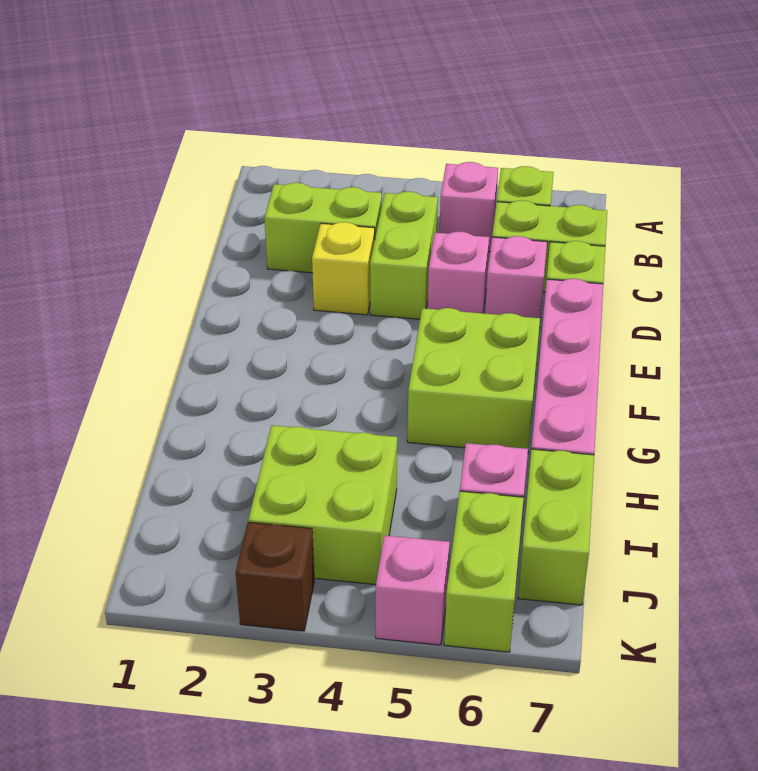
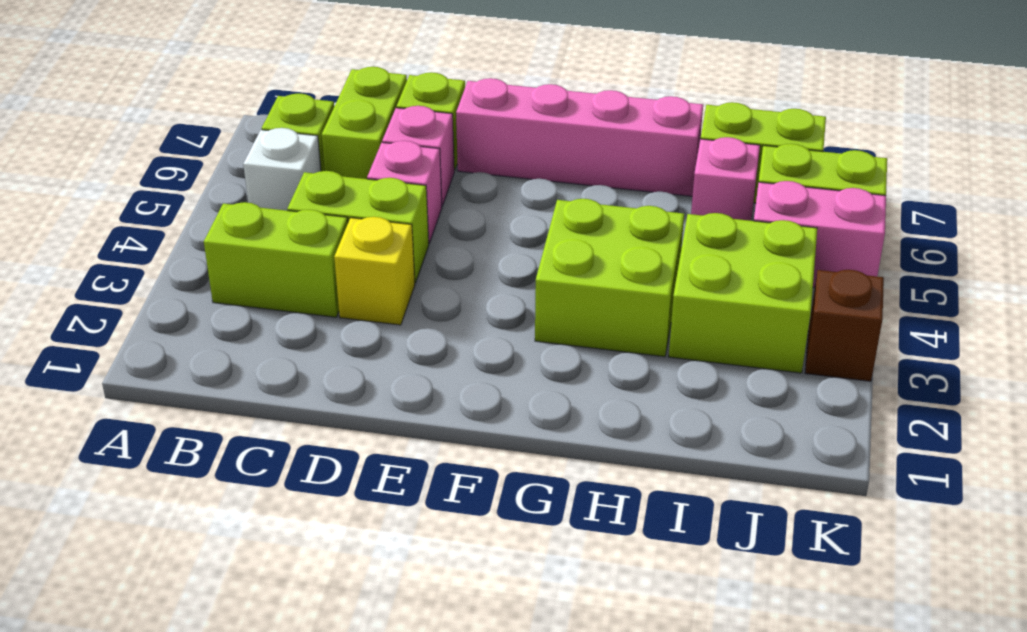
pink brick B5 level 1 -> white brick B5 level 1
lime brick C2:C3 level 1 -> lime brick B3:C3 level 1
lime brick F5:G6 level 1 -> lime brick G3:H4 level 1
pink brick K5 level 1 -> pink brick J5:K5 level 1

